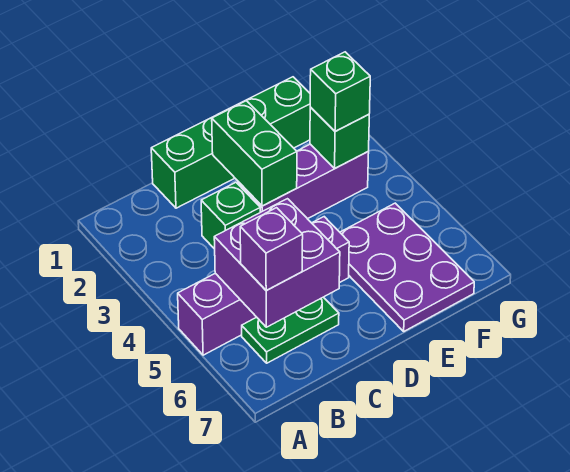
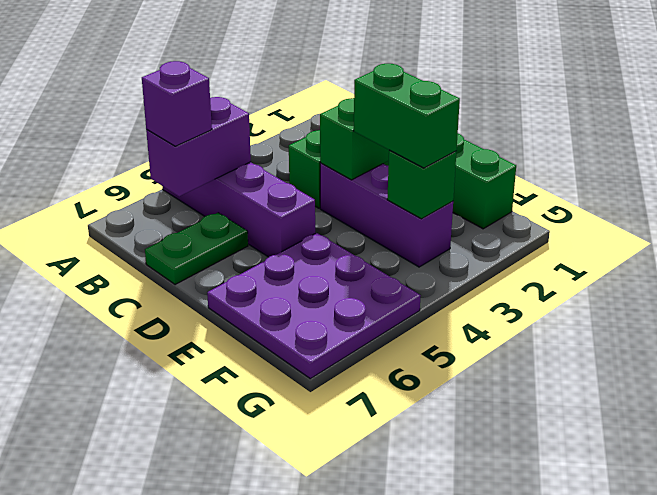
purple brick B5:C6 level 2 -> purple brick B5:B6 level 2
green plate B6:C6 level 1 -> green plate C6:C7 level 1
purple plate E5:F7 level 1 -> purple plate E5:G7 level 1
green brick F3 level 3 -> green brick E3:F3 level 3

